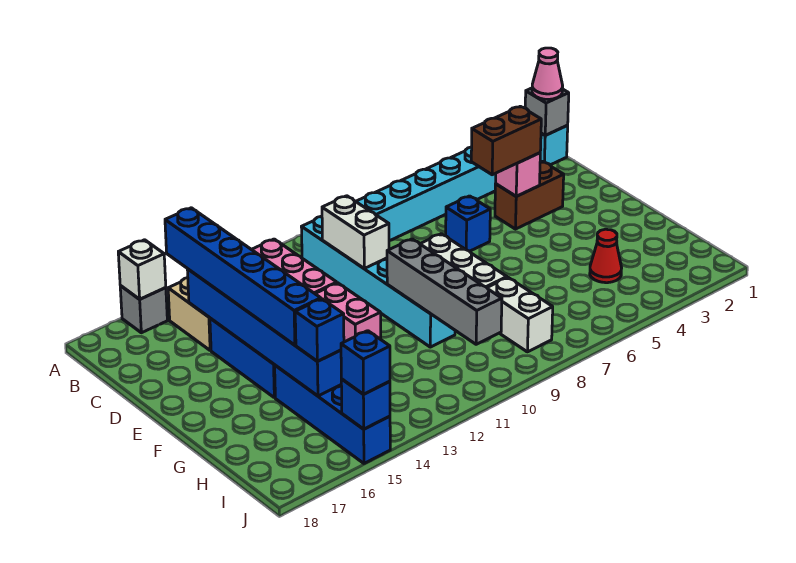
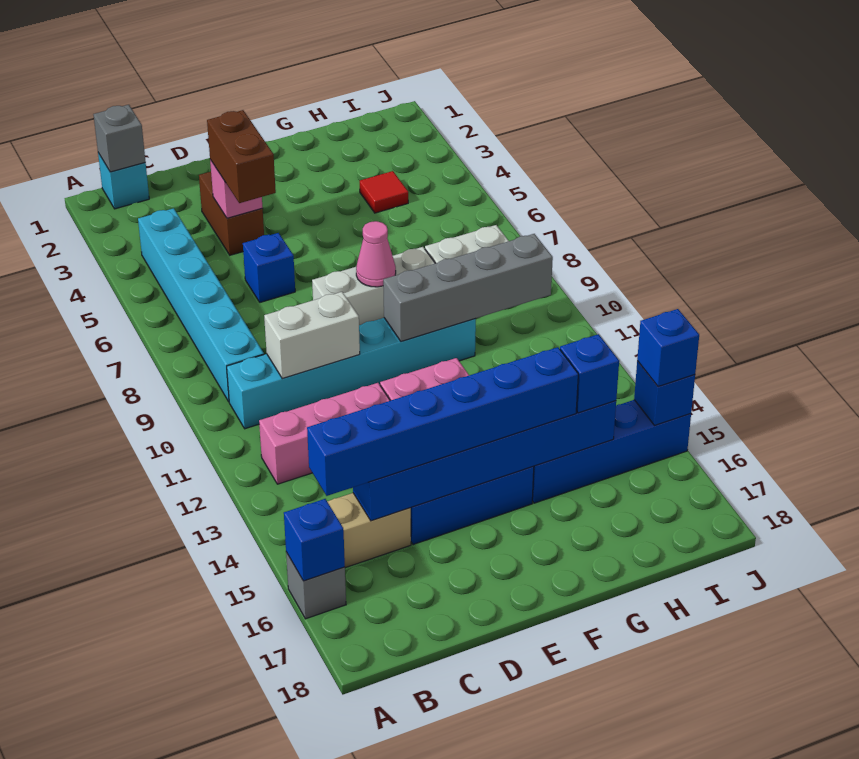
white brick A16 level 2 -> blue brick A16 level 2
pink cone B1 level 3 -> pink cone F8 level 2
red cone H4 level 1 -> red tile H4 level 1

